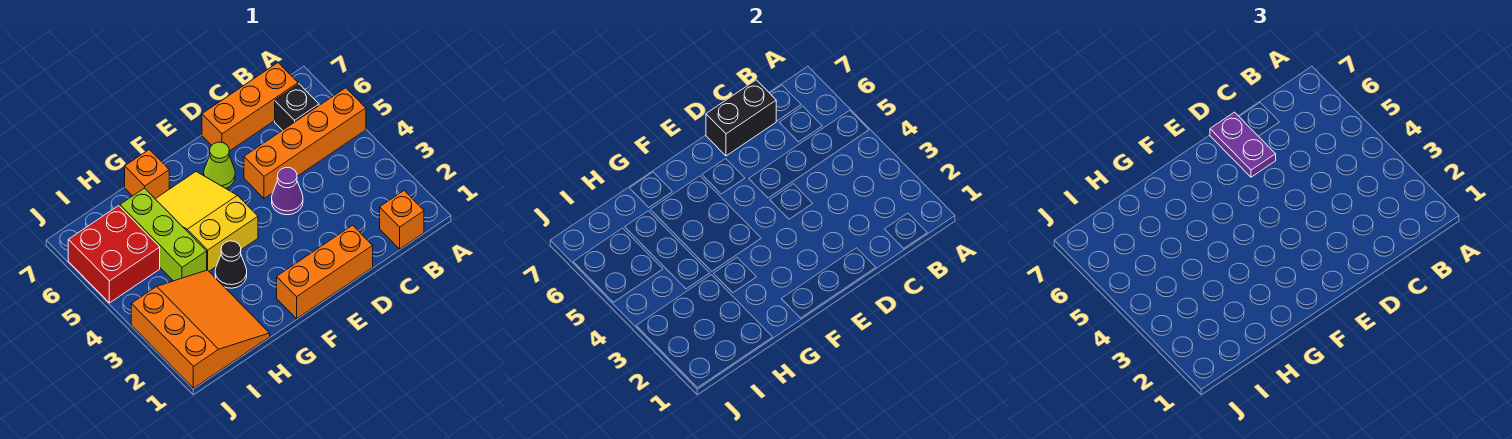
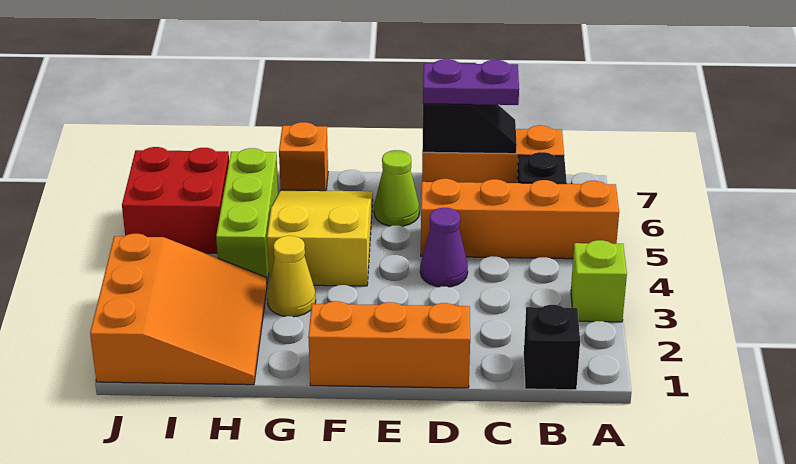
none -> lime brick A3 level 1
orange brick B1 level 1 -> black brick B1 level 1
black brick C7:D7 level 2 -> black slope C7:D7 level 2 top D
purple plate D6:D7 level 3 -> purple plate C7:D7 level 3
black cone G3 level 1 -> yellow cone G3 level 1

